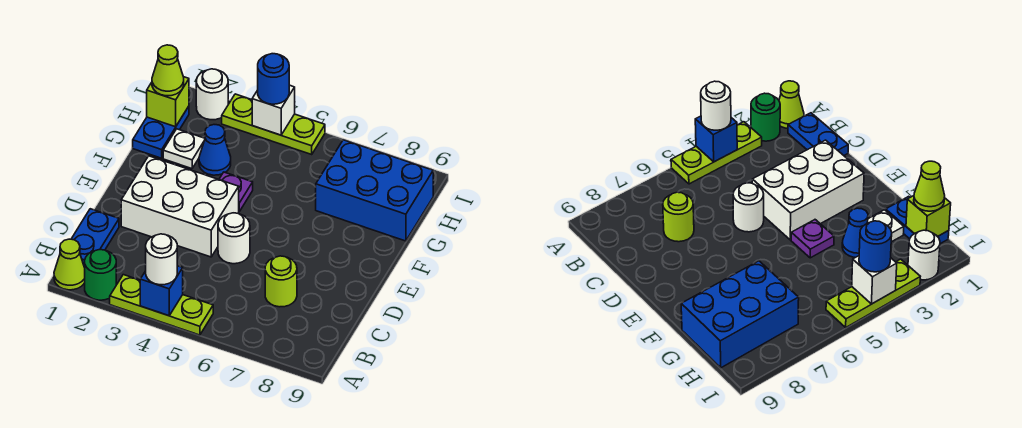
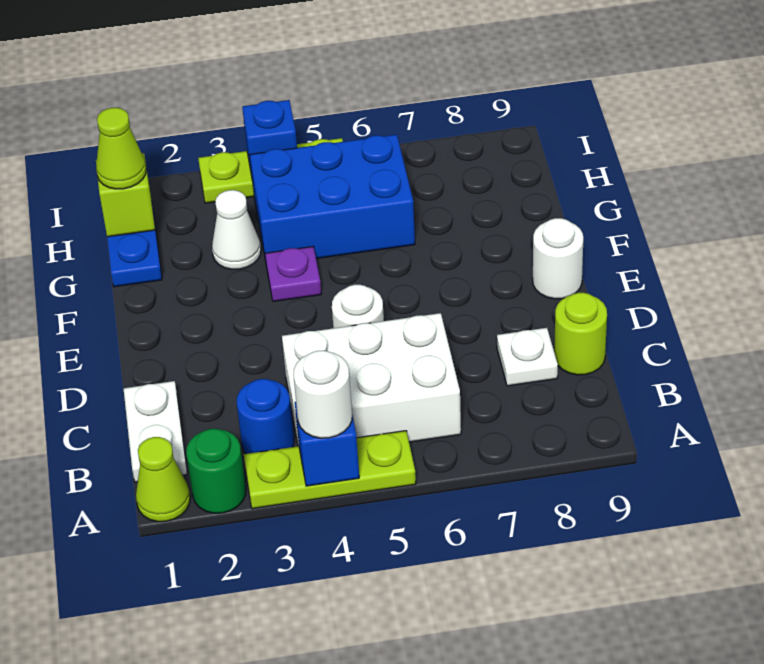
blue plate B1:C1 level 1 -> white plate B1:C1 level 1
lime round brick C7 level 1 -> lime round brick C9 level 1
white brick D2:E4 level 1 -> white brick B4:C6 level 1
white plate G2 level 1 -> white plate C8 level 1
blue cone G3 level 1 -> white cone G3 level 1
blue brick G7:H9 level 1 -> blue brick G4:H6 level 1
white round brick I2 level 1 -> white round brick E9 level 1
white brick I4 level 2 -> blue brick I4 level 2
blue round brick I4 level 3 -> blue round brick B3 level 1

